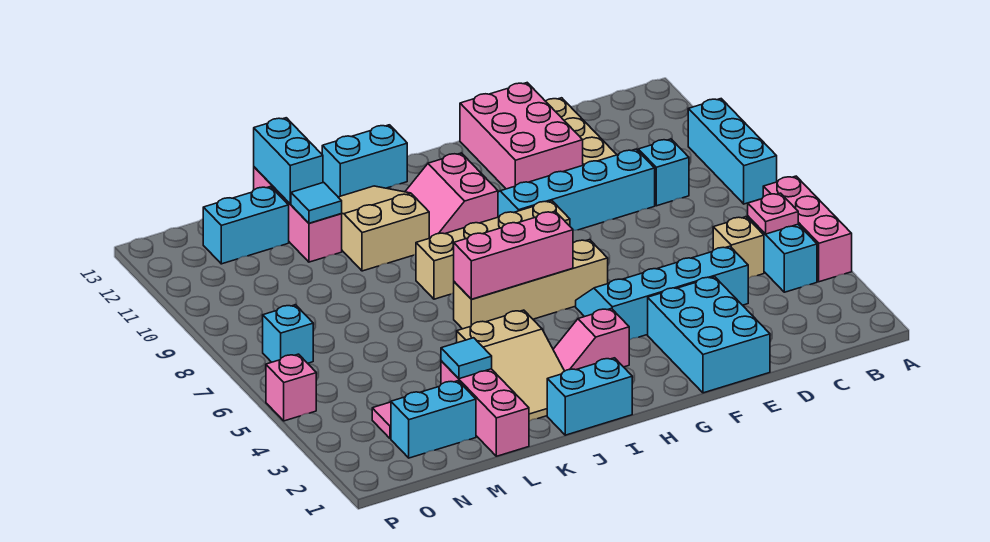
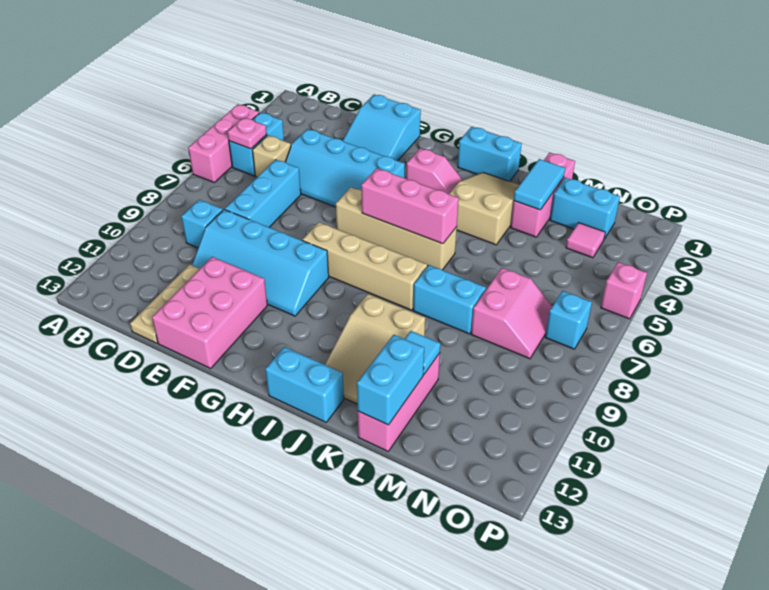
cyan brick A8:A10 level 1 -> cyan brick D6:D8 level 1
cyan brick E1:F3 level 1 -> cyan slope E1:F3 level 1 top 1
pink slope H10:I11 level 1 top H -> pink slope M7:N8 level 1 top M
cyan tile L3 level 2 -> cyan tile L2:L3 level 2
cyan brick M12:N12 level 1 -> cyan brick K8:L8 level 1

